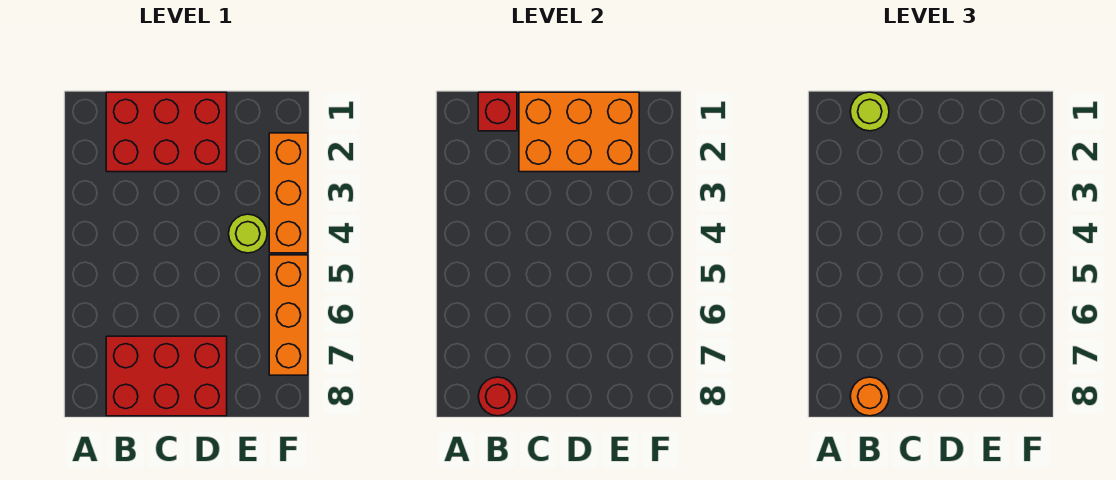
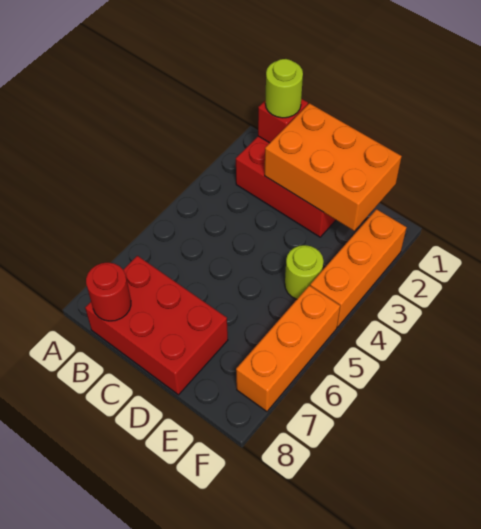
orange round brick B8 level 3 -> none

